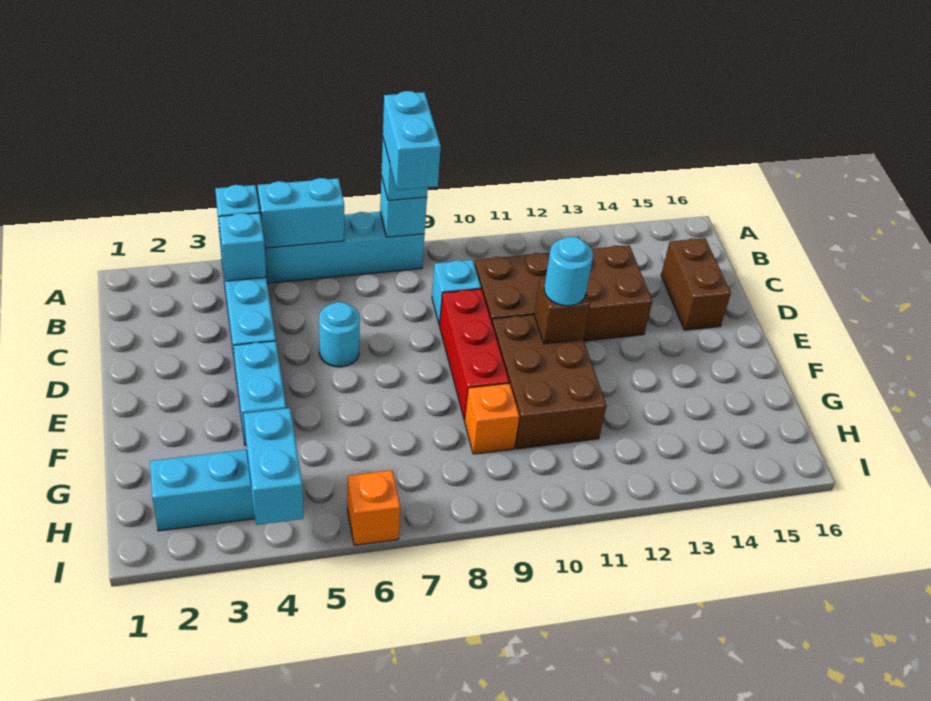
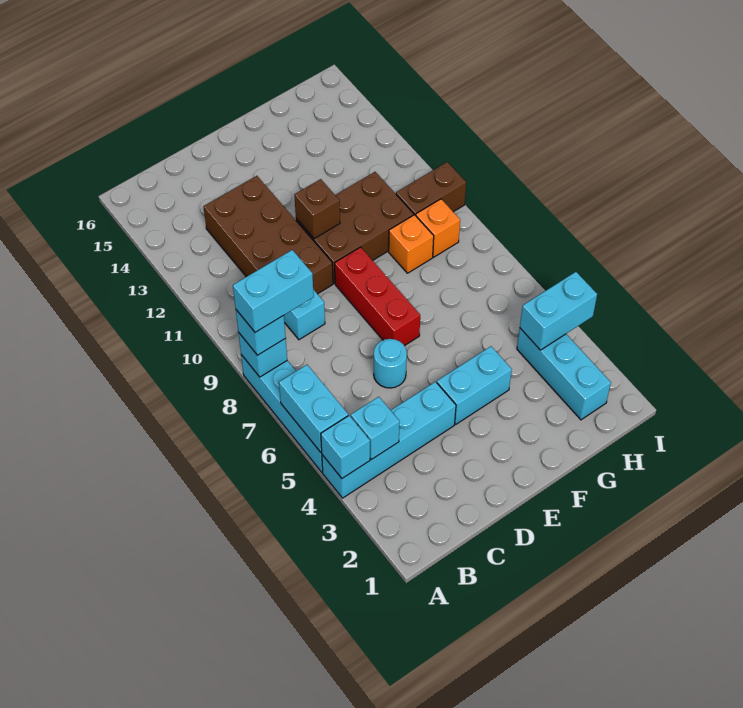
brown brick C15:D15 level 1 -> brown brick H10:I10 level 1
red brick D9:F9 level 1 -> red brick E7:E9 level 1
cyan round brick E11 level 3 -> none
orange brick I6 level 1 -> orange brick H9 level 1

